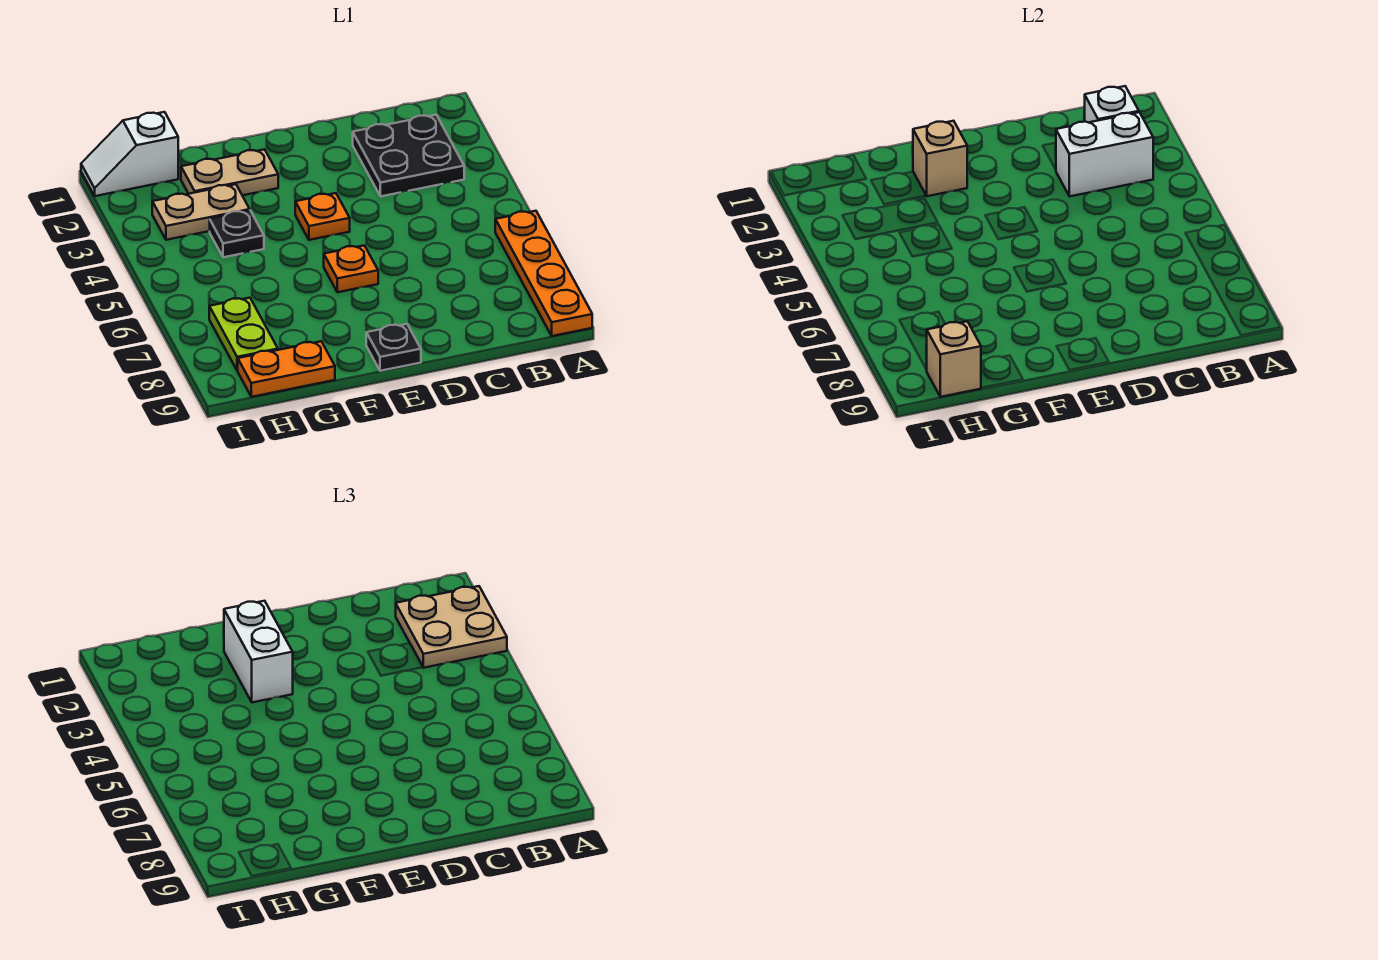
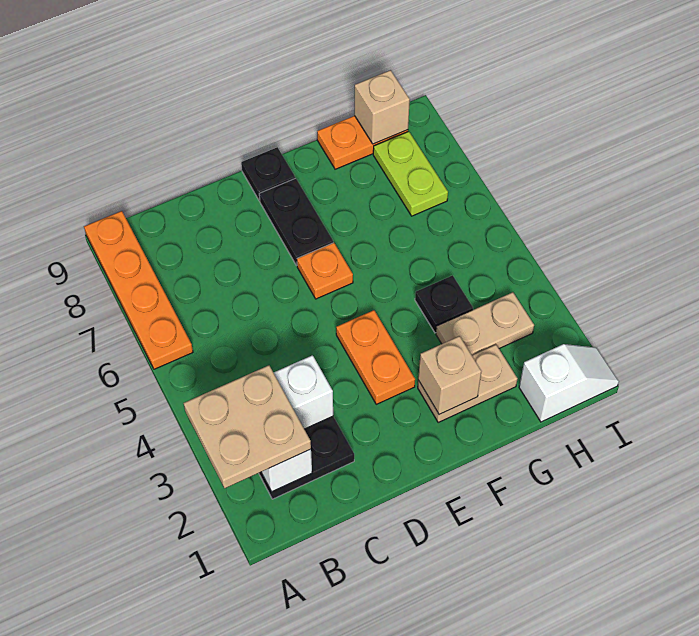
orange plate E4 level 1 -> orange plate E3:E4 level 1
none -> black plate E7:E8 level 1
white brick F2:F3 level 3 -> none

